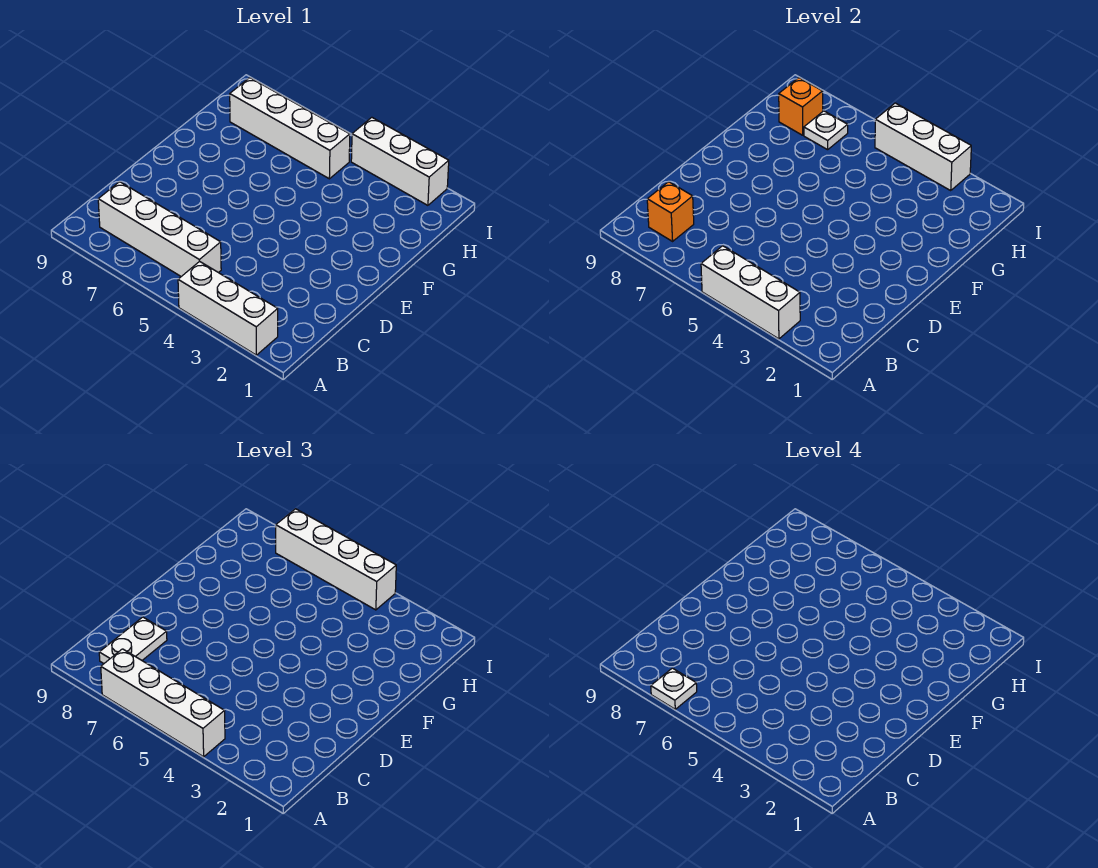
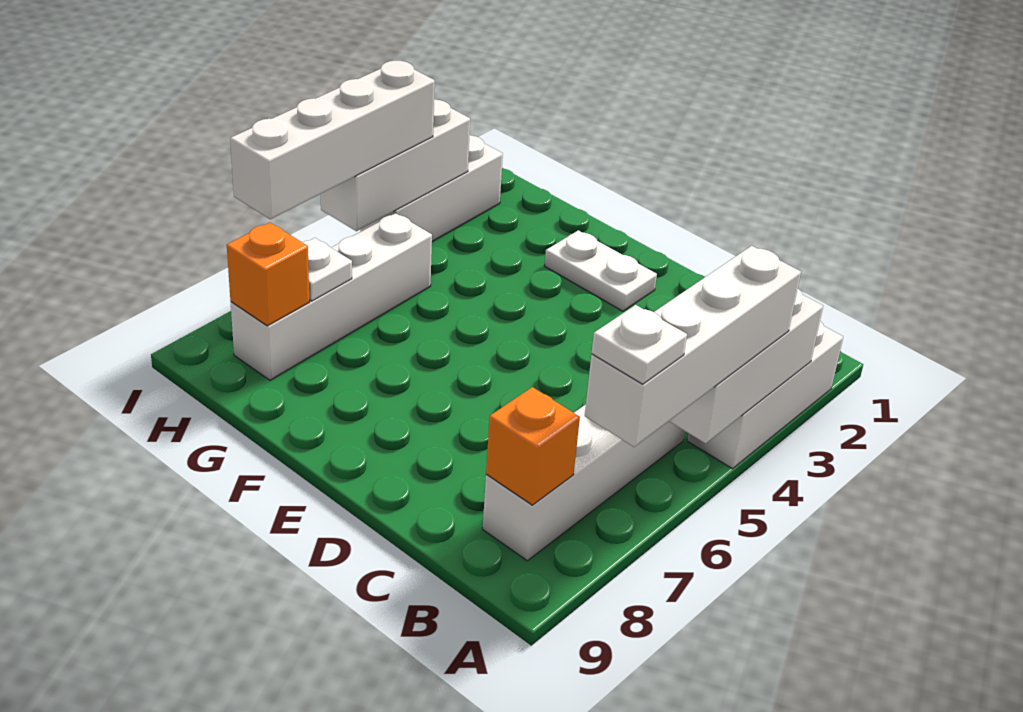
white plate B8:C8 level 3 -> white plate E2:F2 level 1

